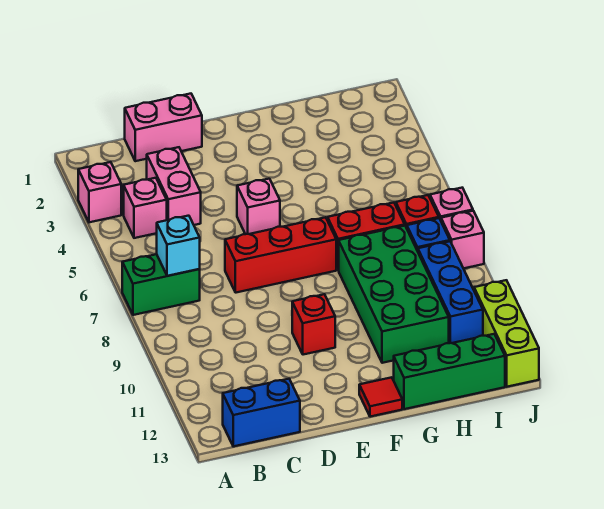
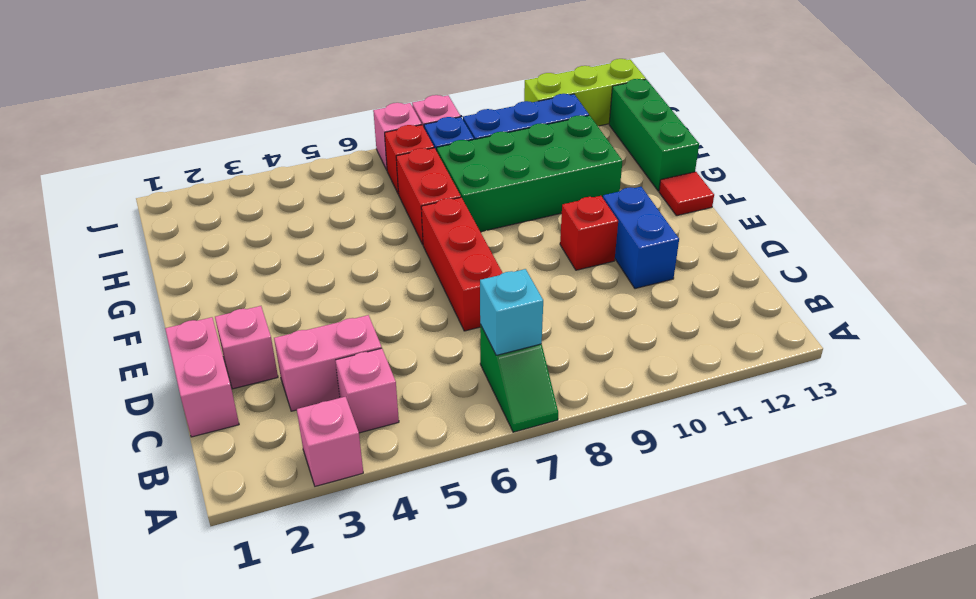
green brick A7:B7 level 1 -> green slope A7:B7 level 1 top B
blue brick B13:C13 level 1 -> blue brick D11:E11 level 1
pink brick E5 level 1 -> pink brick D2 level 1

